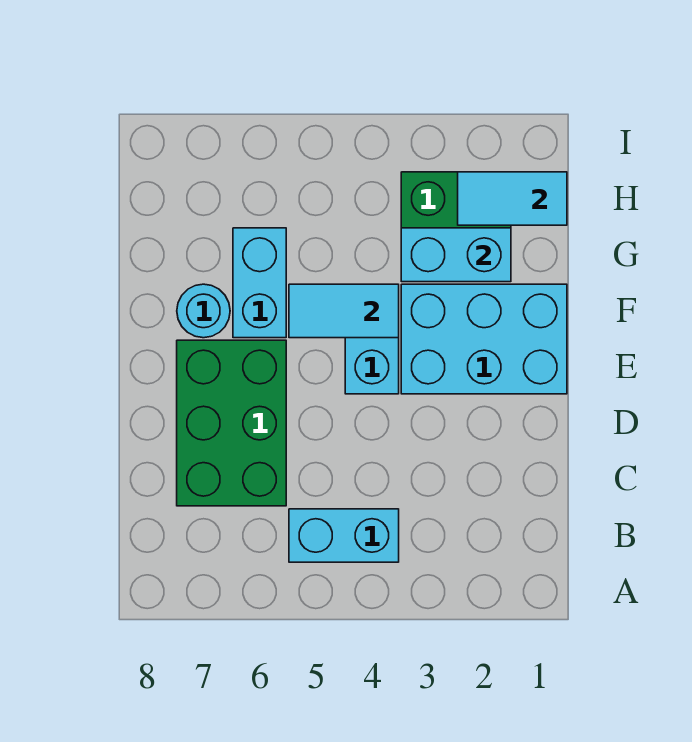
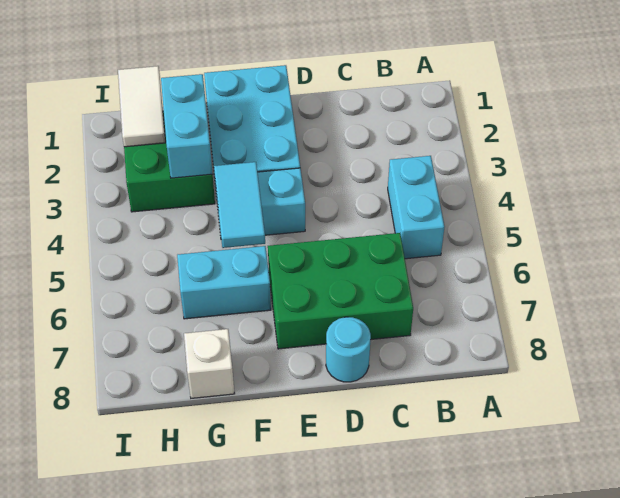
cyan round brick F7 level 1 -> cyan round brick D8 level 1
none -> white brick G8 level 1
cyan tile H1:H2 level 2 -> white tile H1:H2 level 2

